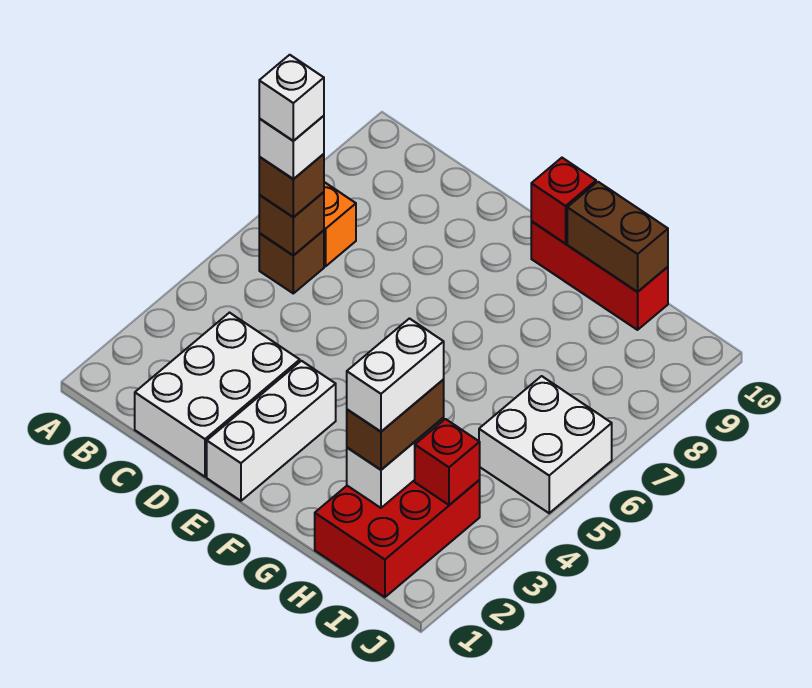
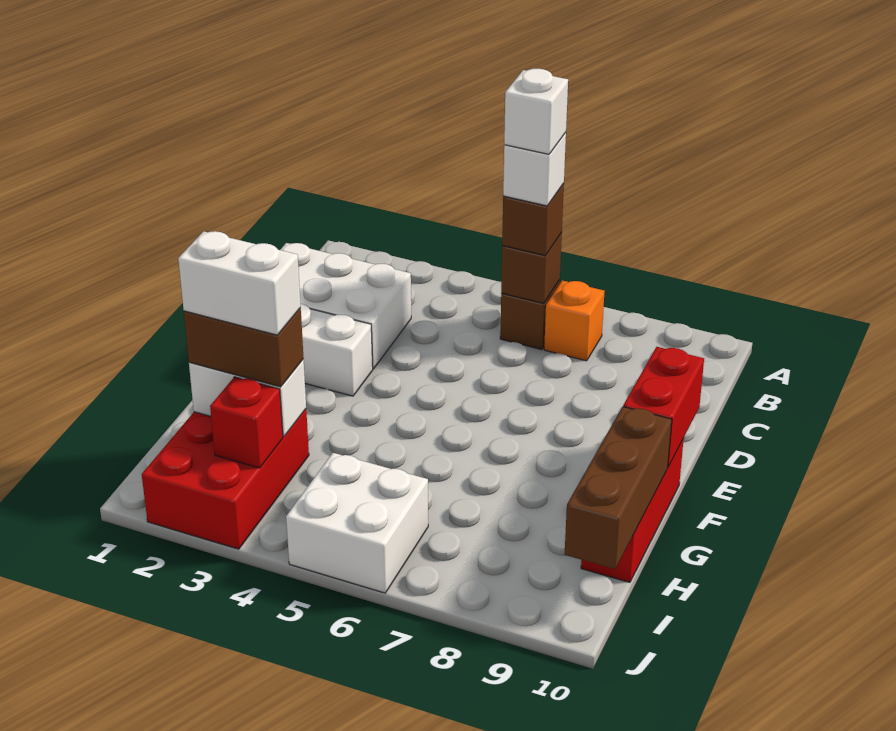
red brick F10 level 2 -> red brick E10:F10 level 2
brown brick G10:H10 level 2 -> brown brick G10:I10 level 2
red brick H1:I3 level 1 -> red brick H2:J3 level 1

